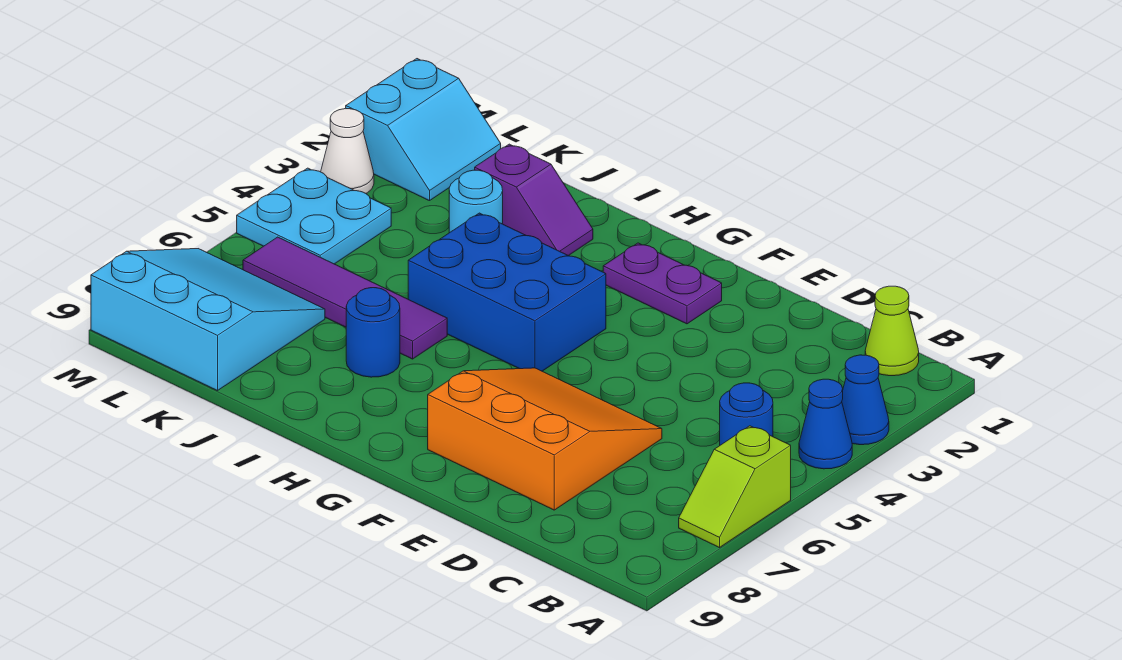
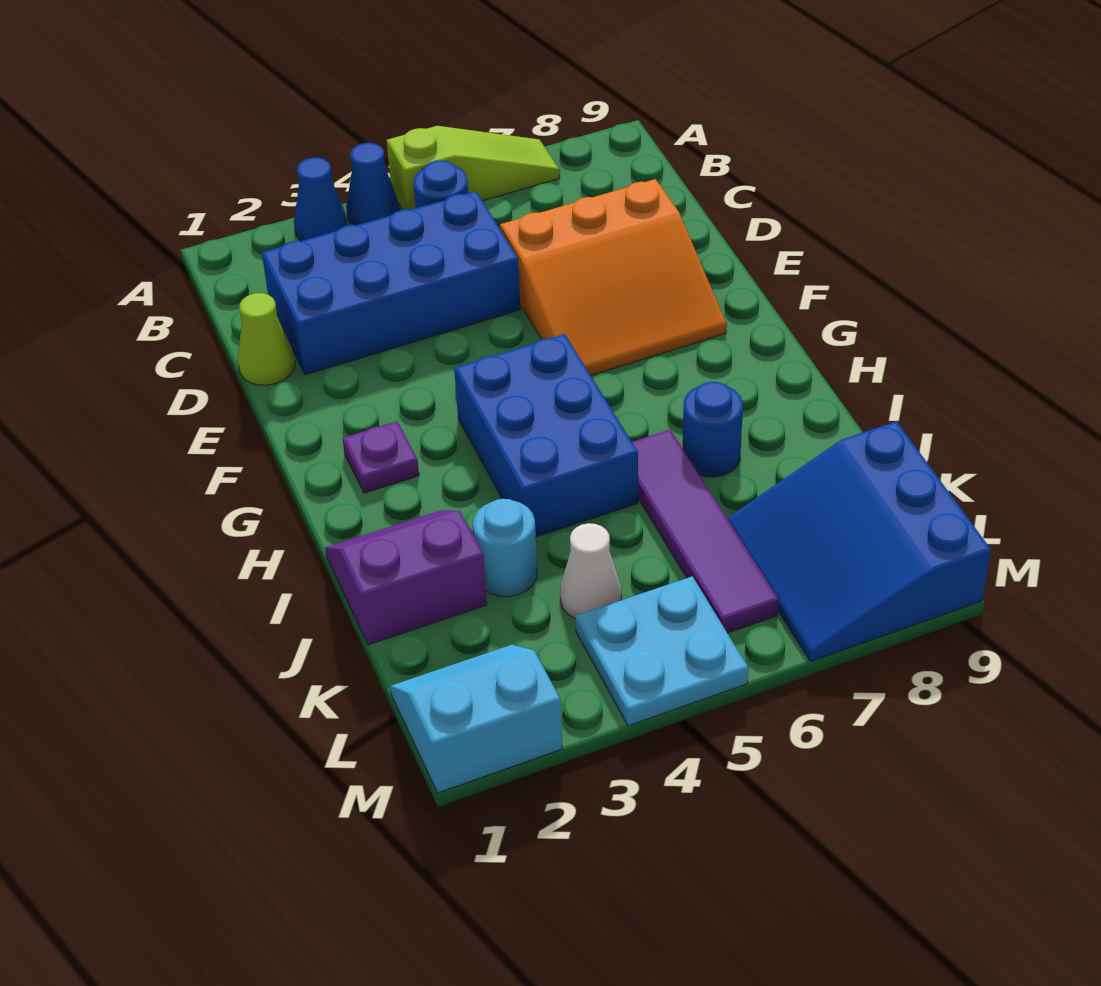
lime slope A6:A7 level 1 top 6 -> lime slope A5:A7 level 1 top 5
lime cone B1 level 1 -> lime cone D1 level 1
none -> blue brick C2:D5 level 1
orange slope D6:F8 level 1 top 8 -> orange slope D6:F8 level 1 top D
purple plate F2:G2 level 1 -> purple plate G2 level 1
purple slope I2:J2 level 1 top J -> purple slope I1:J2 level 1 top J
cyan slope K7:M9 level 1 top 9 -> blue slope K7:M9 level 1 top 9
white cone M3 level 1 -> white cone K4 level 1

